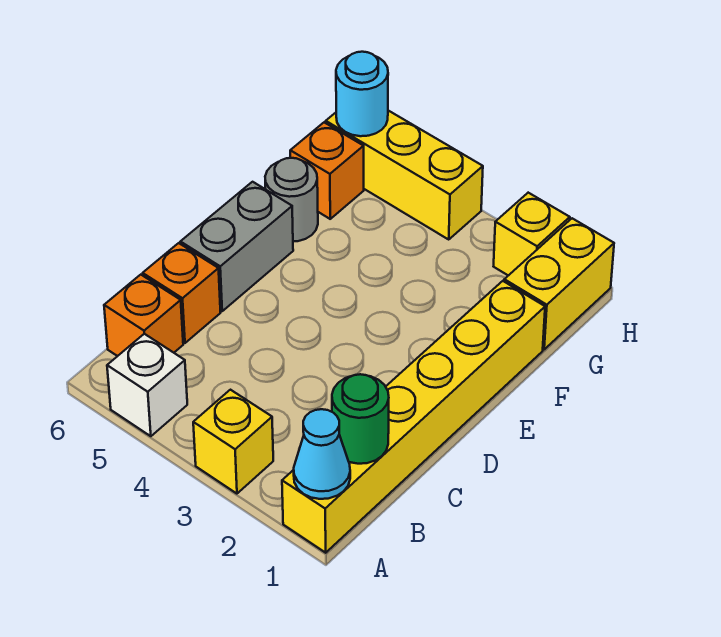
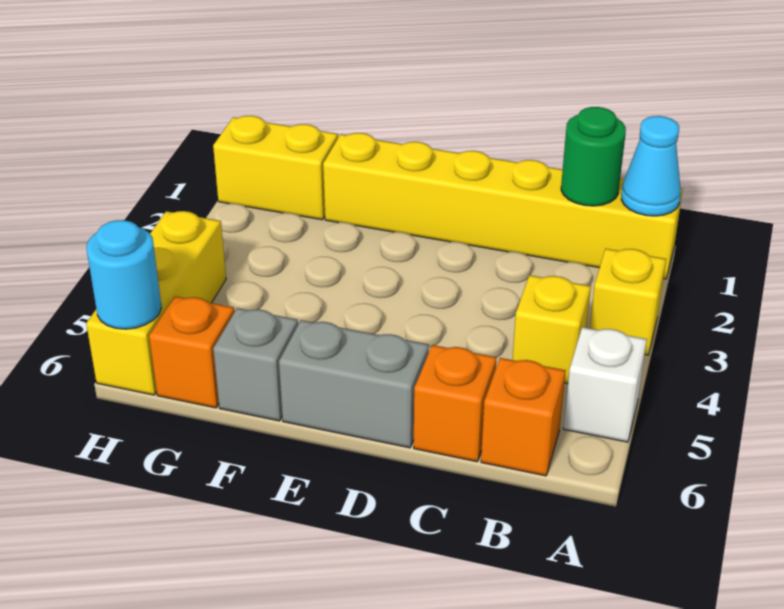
grey round brick F6 level 1 -> grey brick F6 level 1
yellow brick H2 level 1 -> yellow brick B4 level 1

